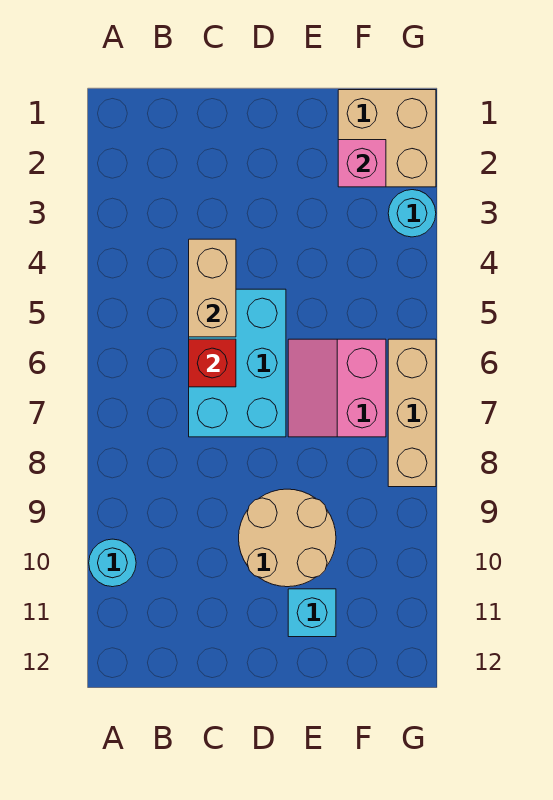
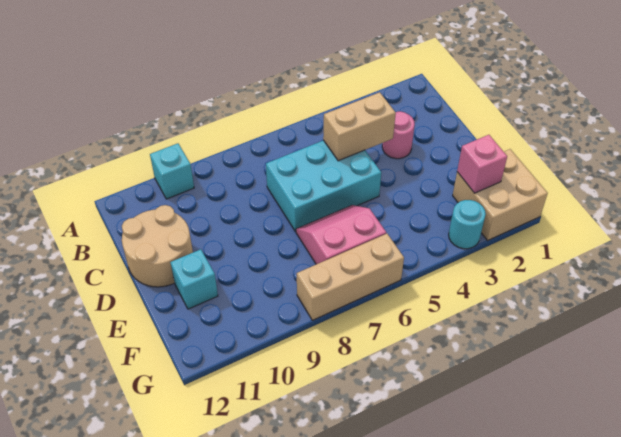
cyan round brick A10 level 1 -> cyan brick A10 level 1
none -> pink round brick C3 level 1
red brick C6 level 2 -> none
tan round brick D9:E10 level 1 -> tan round brick C11:D12 level 1

